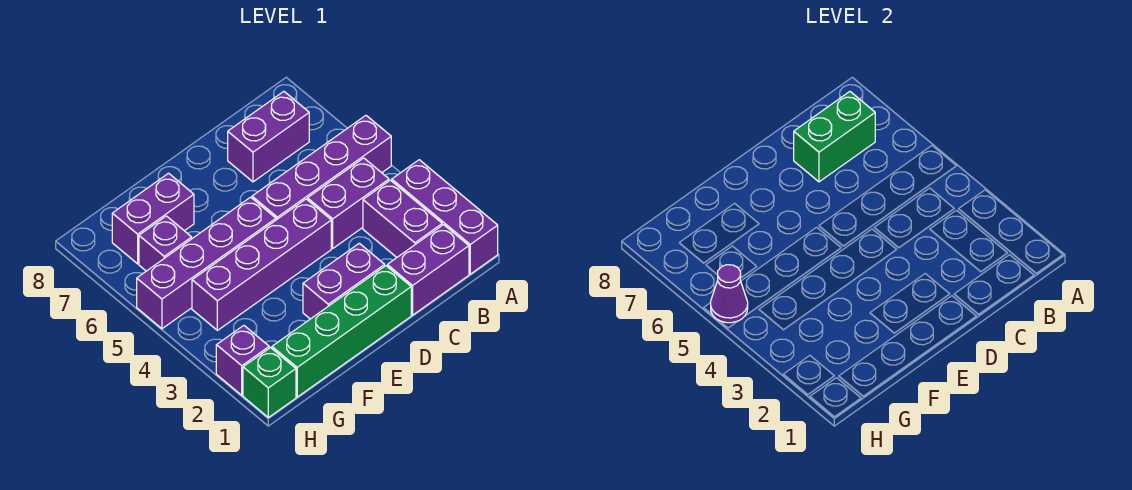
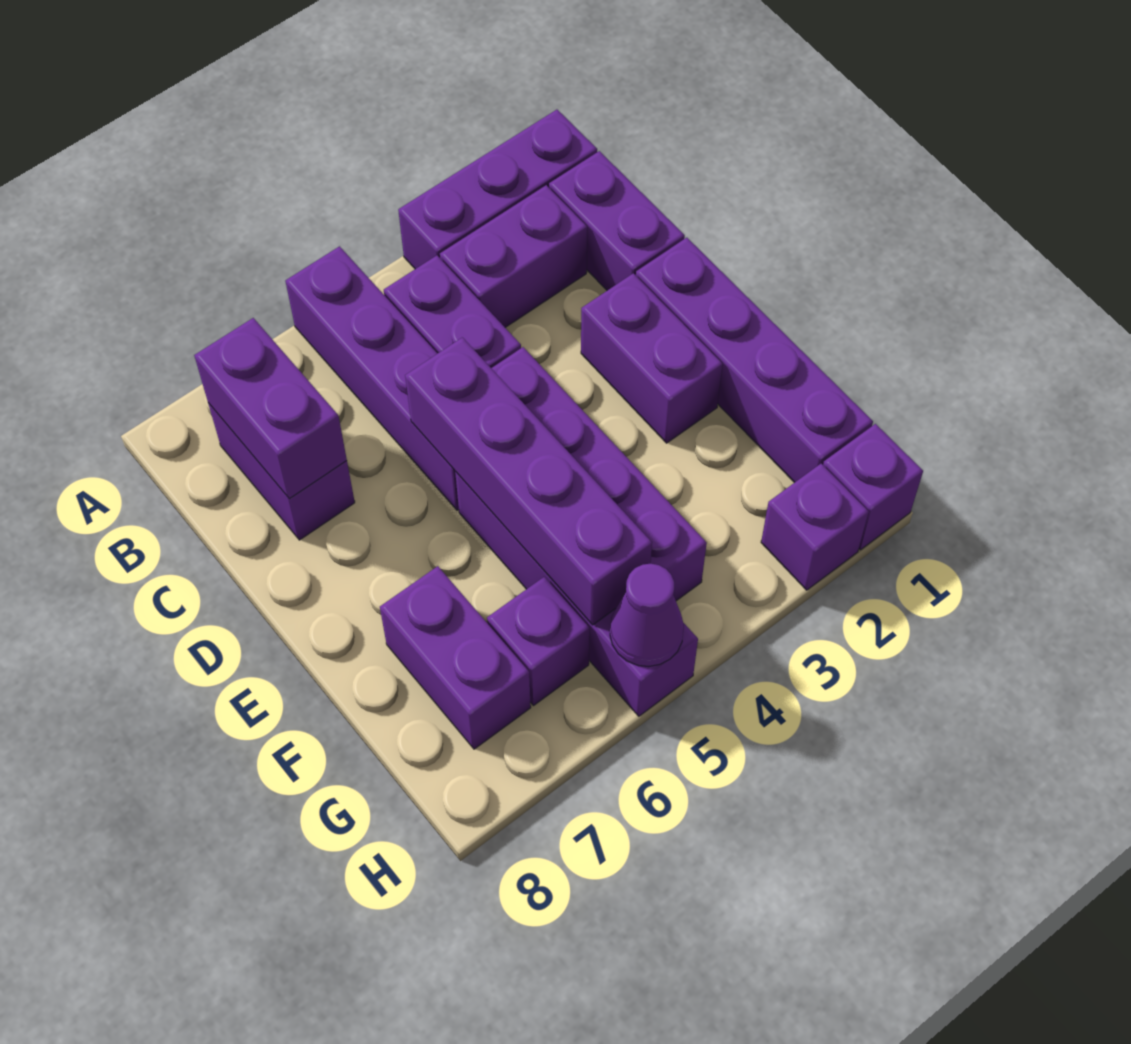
green brick B7:C7 level 2 -> purple brick B7:C7 level 2
green brick D1:G1 level 1 -> purple brick D1:G1 level 1
none -> purple brick D5:G5 level 2
green brick H1 level 1 -> purple brick H1 level 1

